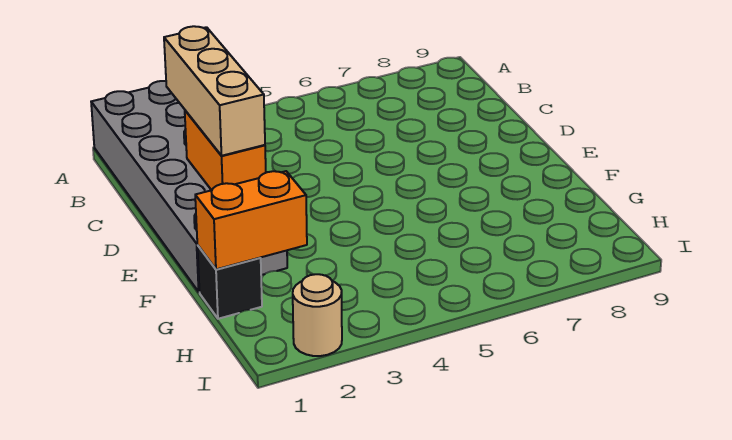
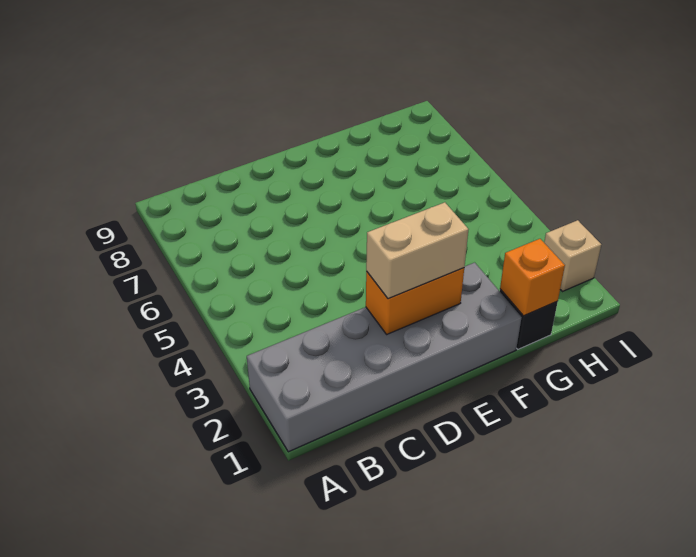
tan brick C2:E2 level 3 -> tan brick D2:E2 level 3
orange brick G1:G2 level 2 -> orange brick G1 level 2
tan round brick I2 level 1 -> tan brick I2 level 1

